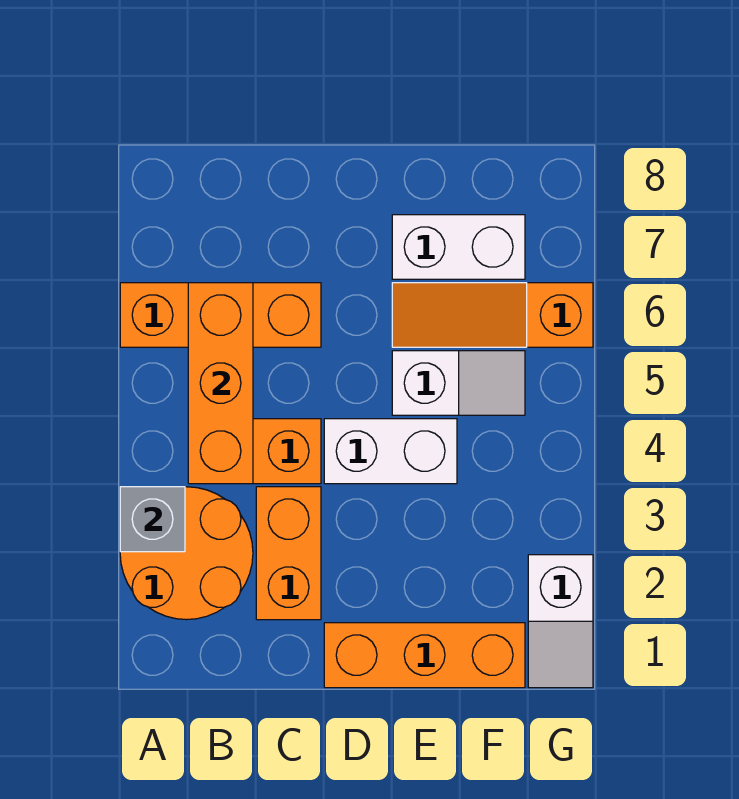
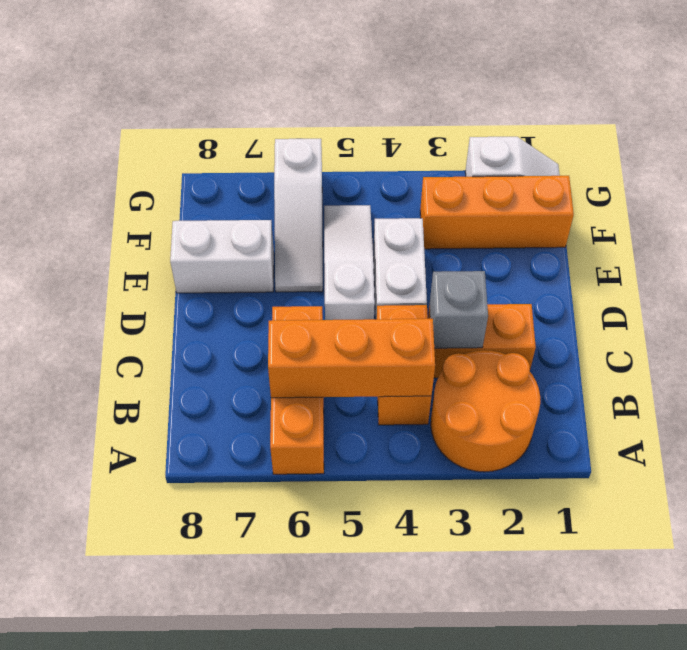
grey brick A3 level 2 -> grey brick C3 level 2
orange brick D1:F1 level 1 -> orange brick F1:F3 level 1
white slope E5:F5 level 1 top E -> white slope D5:F5 level 1 top D
orange slope E6:G6 level 1 top G -> white slope E6:G6 level 1 top G
white brick E7:F7 level 1 -> white brick E7:E8 level 1

